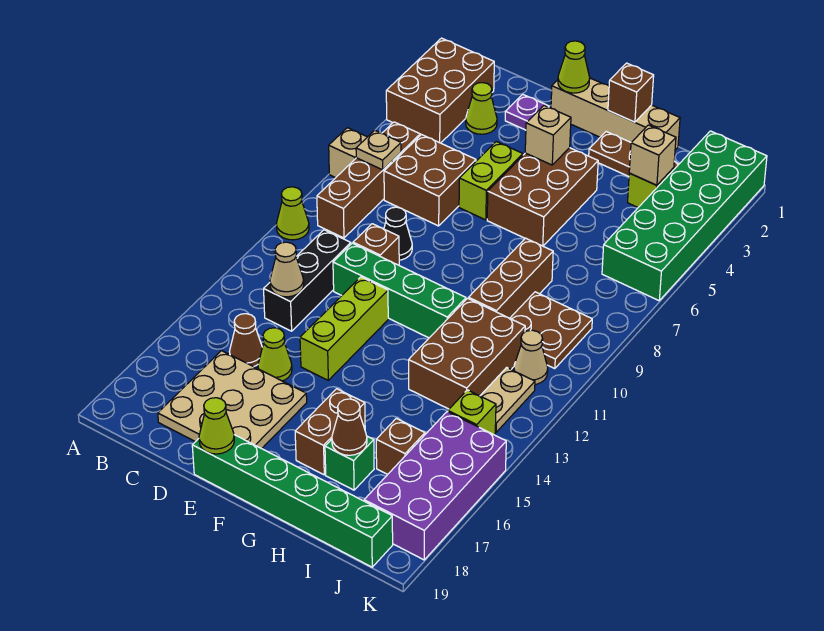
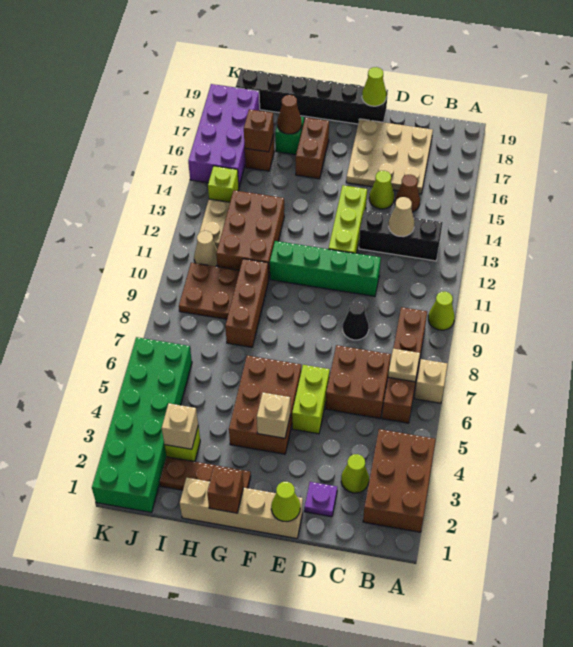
black brick C11:C13 level 1 -> black brick B13:D13 level 1
brown brick D10 level 1 -> brown brick I16 level 2
green brick E19:J19 level 1 -> black brick E19:J19 level 1

